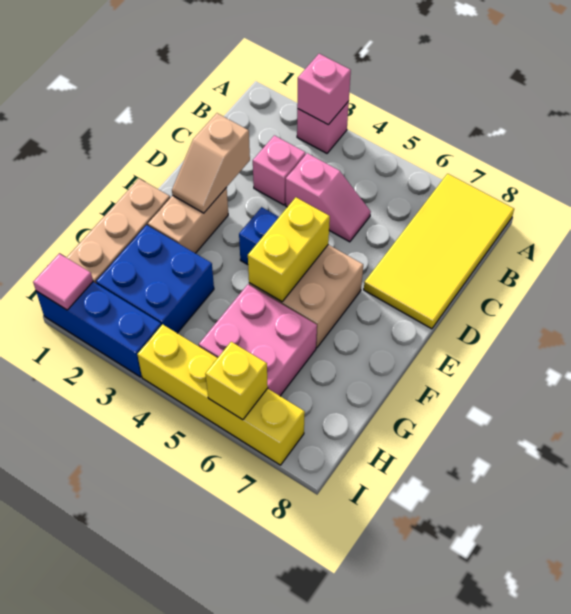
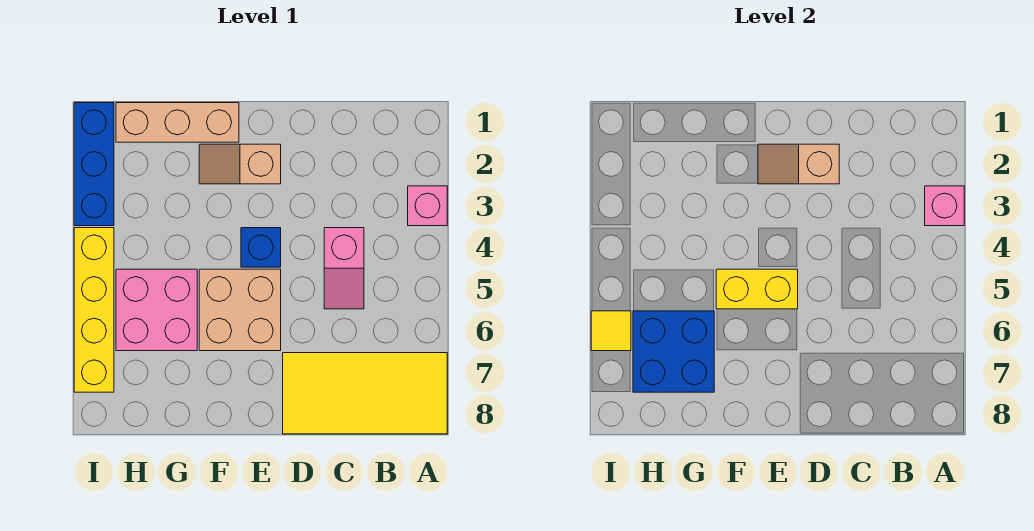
pink brick C3 level 1 -> none
tan brick E2:F2 level 1 -> tan slope E2:F2 level 1 top E
blue brick G2:H3 level 1 -> blue brick G6:H7 level 2
pink tile I1 level 2 -> none
yellow brick I6 level 2 -> yellow tile I6 level 2

